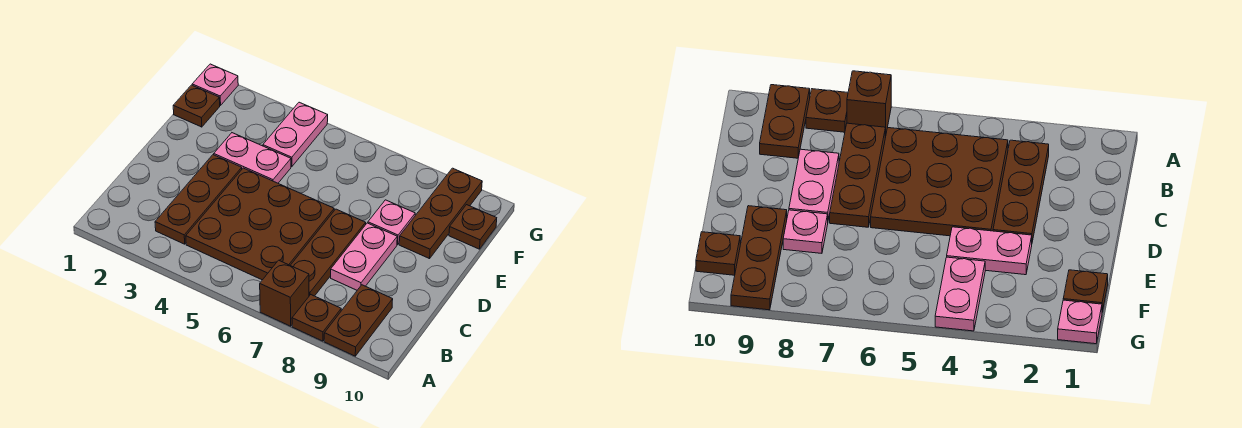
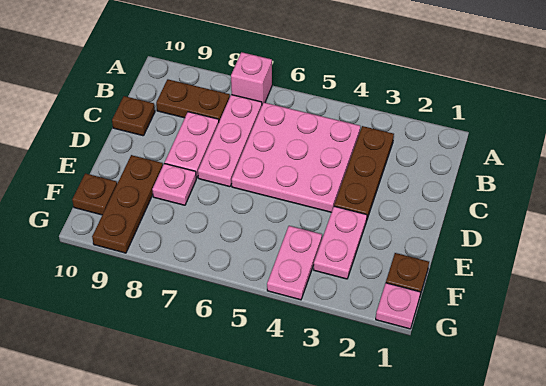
brown brick A7 level 1 -> pink brick A7 level 1
brown plate A8 level 1 -> brown plate C10 level 1
brown plate A9:B9 level 1 -> brown plate B8:B9 level 1
brown plate B4:D6 level 1 -> pink plate B4:D6 level 1
brown plate B7:D7 level 1 -> pink plate B7:D7 level 1
pink plate E3:E4 level 1 -> pink plate E3:F3 level 1

